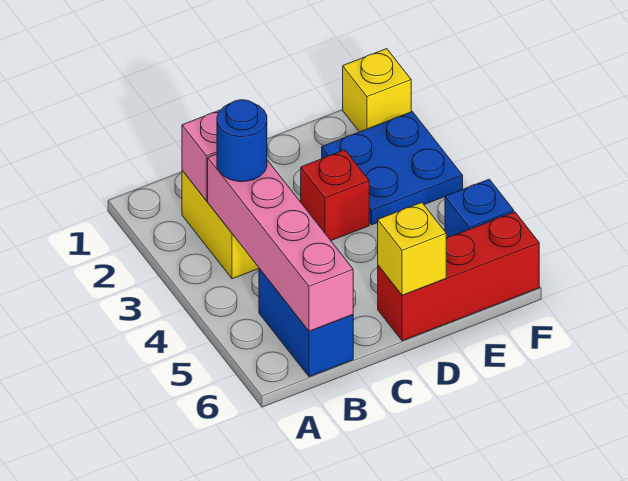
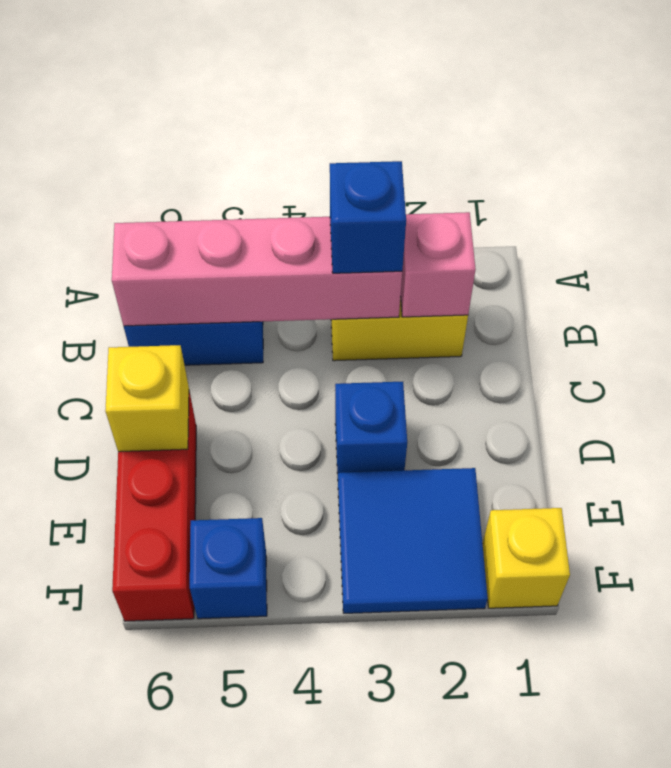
blue round brick B3 level 3 -> blue brick B3 level 3
red brick D3 level 1 -> blue brick D3 level 1
blue plate E2:F3 level 1 -> blue tile E2:F3 level 1

